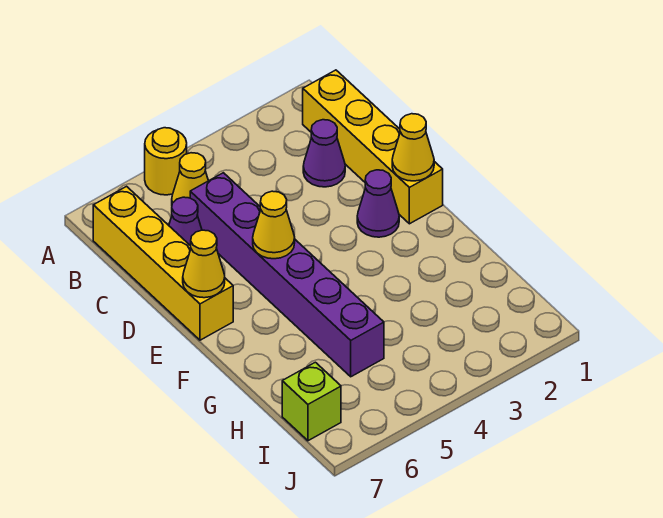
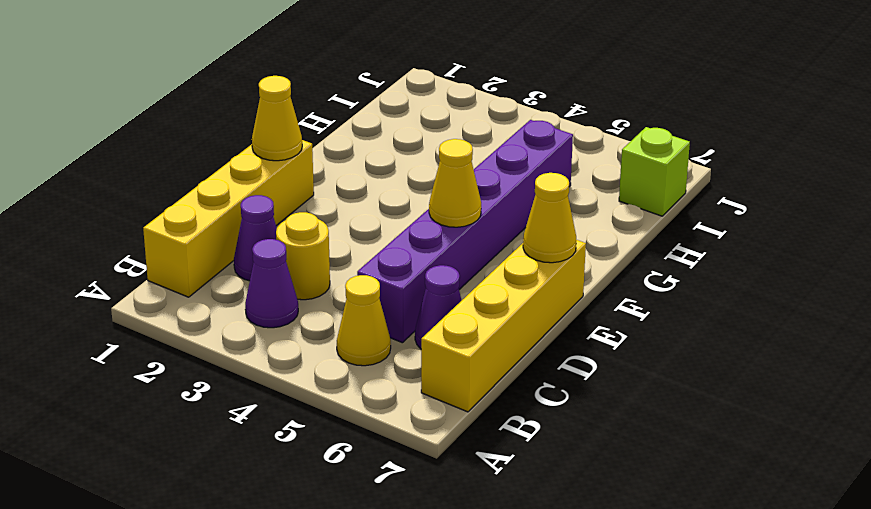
yellow round brick A5 level 1 -> yellow round brick C3 level 1
purple cone E2 level 1 -> purple cone B3 level 1

